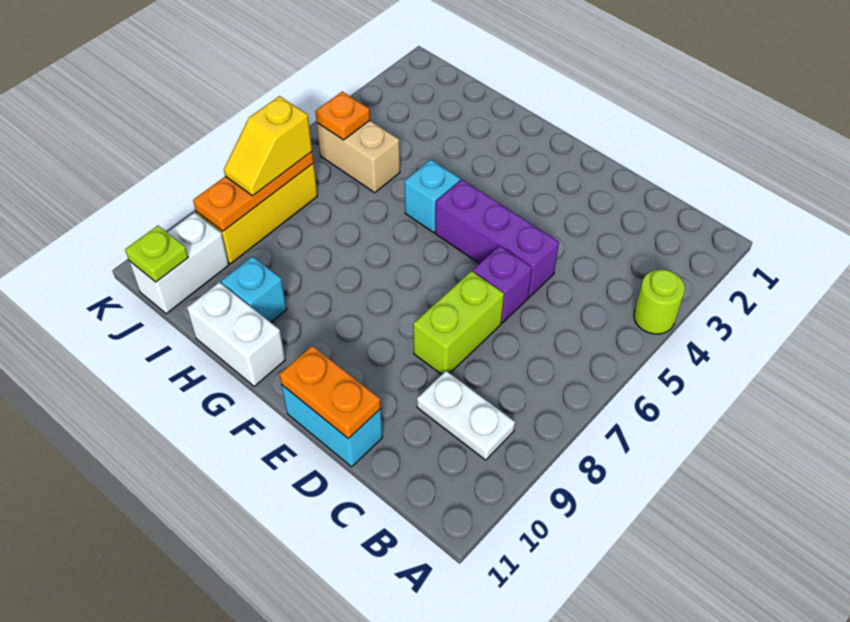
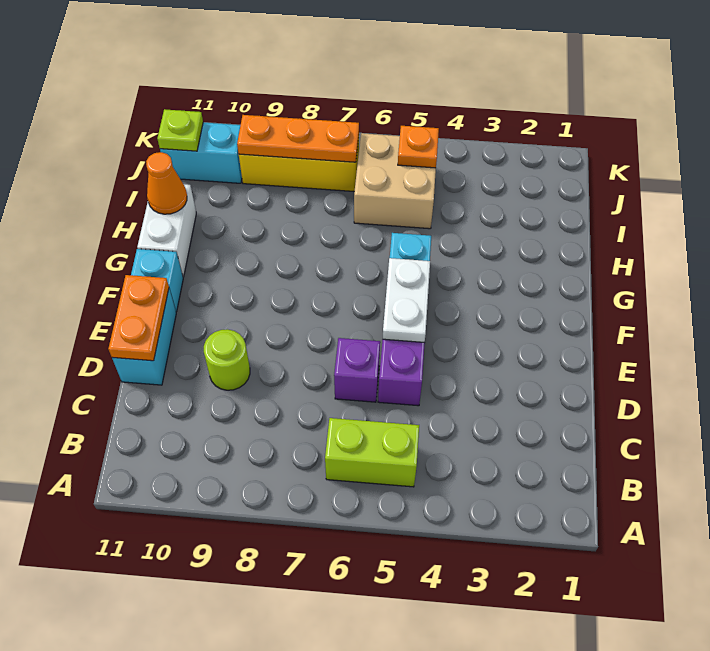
lime round brick A4 level 1 -> lime round brick D9 level 1
white plate B9:C9 level 1 -> white plate E5:F5 level 2
lime brick D7:D8 level 1 -> lime brick B5:B6 level 1
cyan brick H10 level 1 -> cyan brick F11 level 1
none -> orange cone H11 level 2
tan brick I5:J5 level 1 -> tan brick I5:J6 level 1
yellow slope J7:J8 level 3 top 7 -> none
white brick J10:J11 level 1 -> cyan brick J10:J11 level 1

